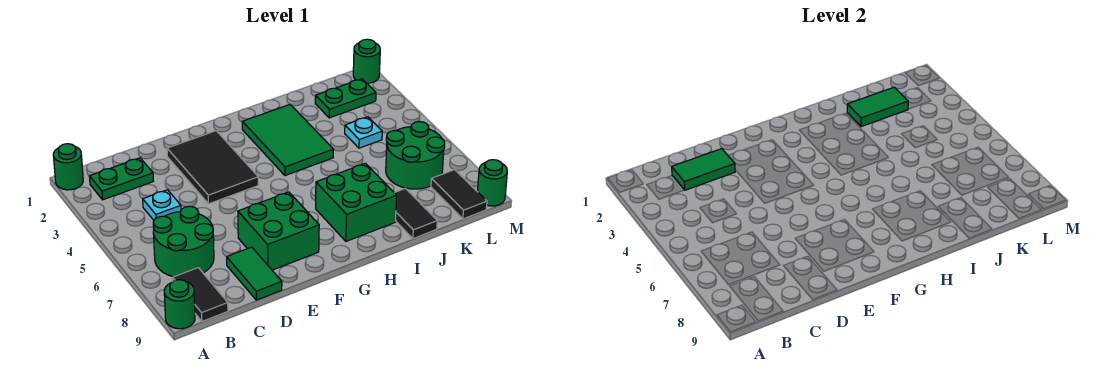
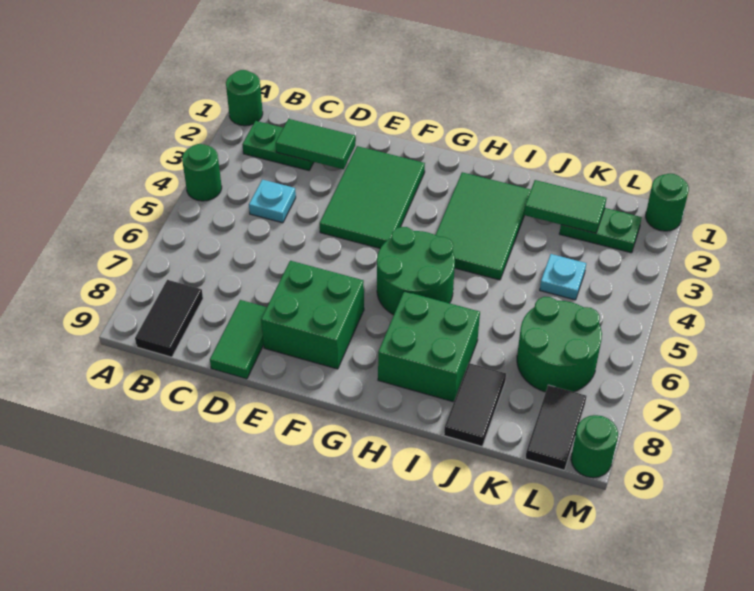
green round brick A9 level 1 -> green round brick A4 level 1
green round brick B6:C7 level 1 -> green round brick G5:H6 level 1
black tile E2:F4 level 1 -> green tile E2:F4 level 1

